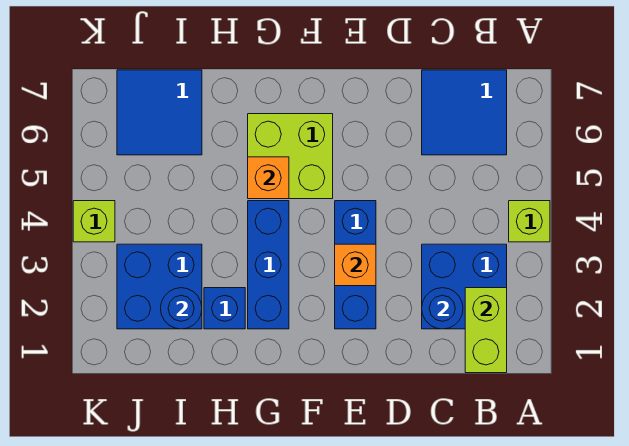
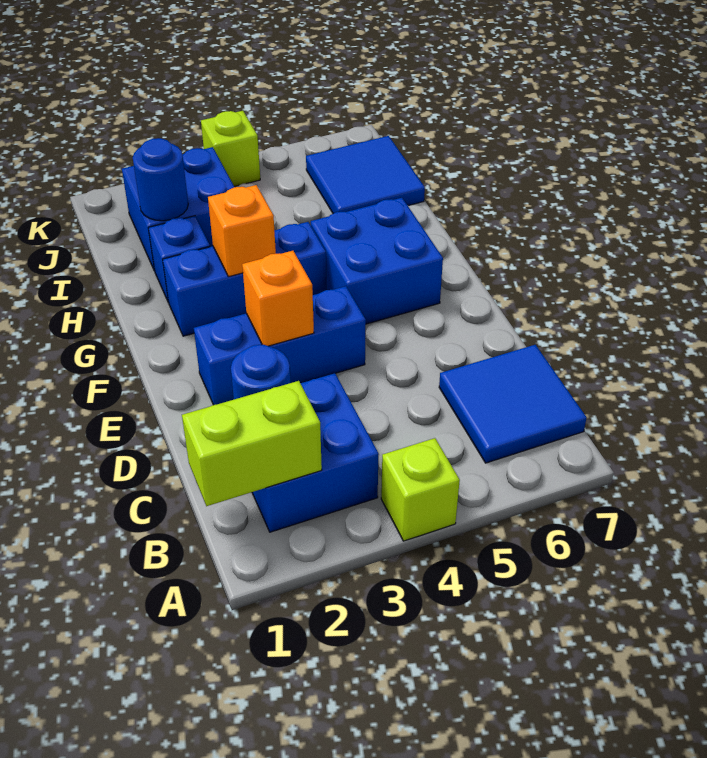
lime brick F5:G6 level 1 -> blue brick F5:G6 level 1
orange brick G5 level 2 -> orange brick G3 level 2

